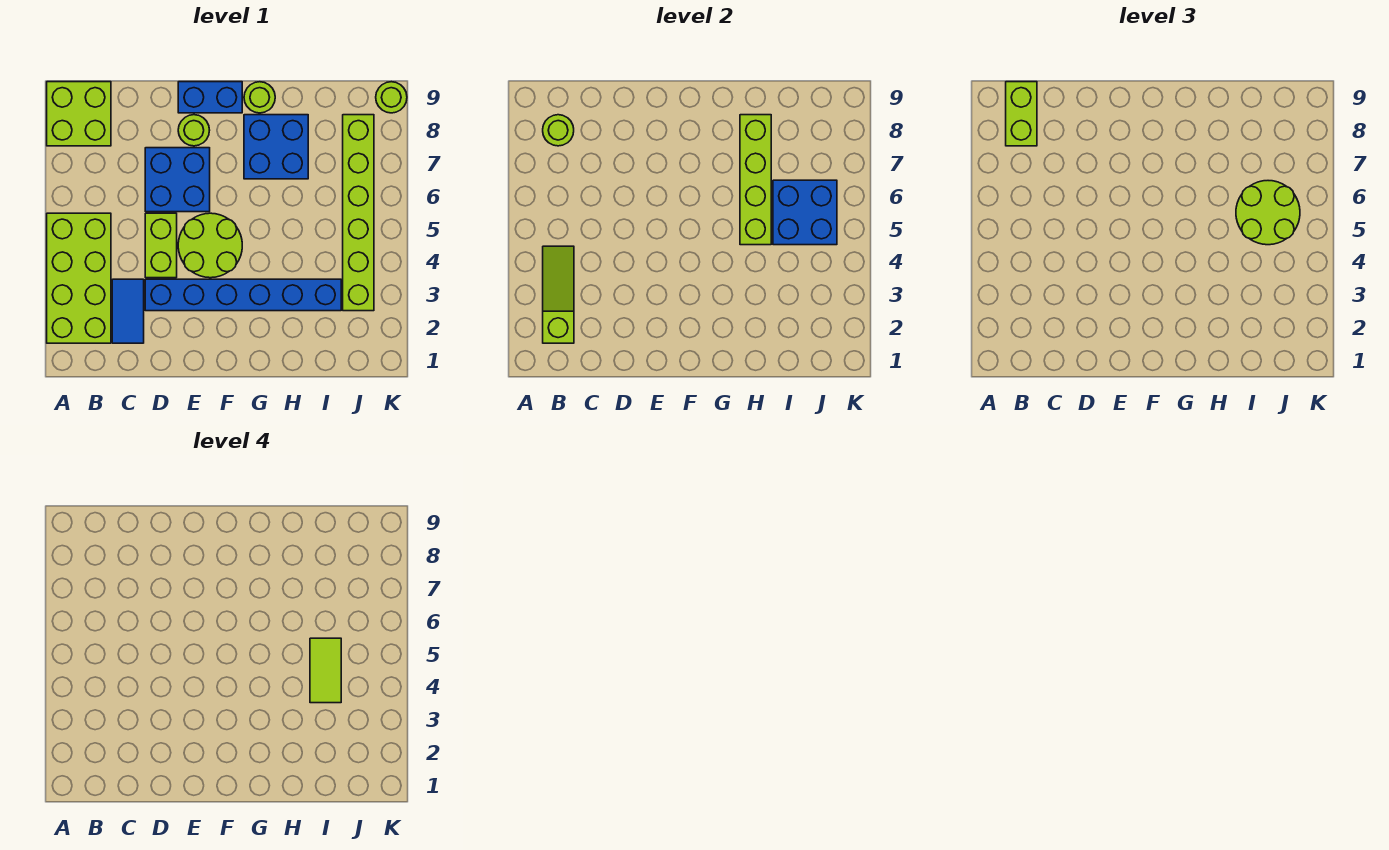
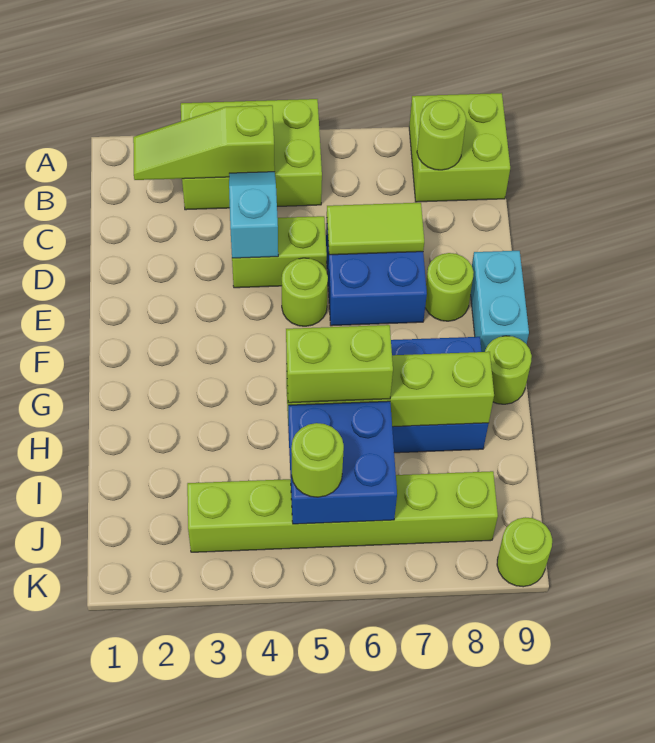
lime brick A2:B5 level 1 -> lime brick A3:B5 level 1
lime slope B2:B4 level 2 top 2 -> lime slope B2:B4 level 2 top 4
lime brick B8:B9 level 3 -> lime brick H5:H6 level 3
blue tile C2:C3 level 1 -> none
none -> cyan slope C4:D4 level 2 top D
blue brick D3:I3 level 1 -> none
lime round brick E4:F5 level 1 -> lime round brick E5 level 1
blue brick E9:F9 level 1 -> cyan brick E9:F9 level 1
lime tile I4:I5 level 4 -> lime tile D6:D7 level 2
lime round brick I5:J6 level 3 -> lime round brick J5 level 3

